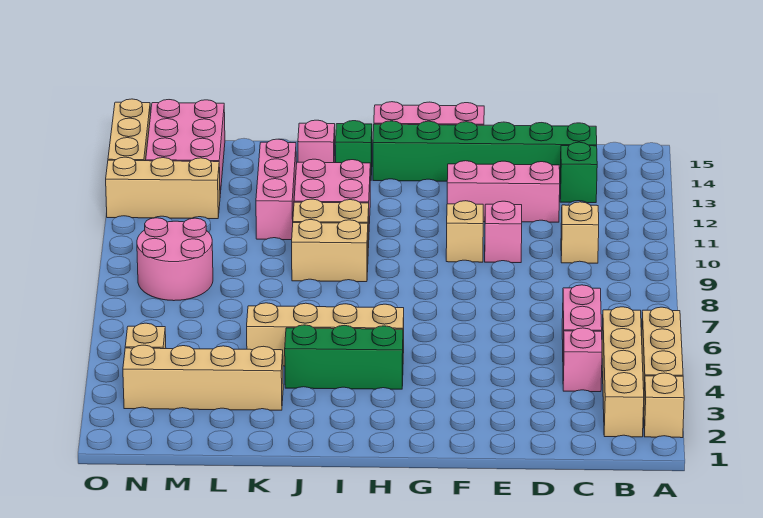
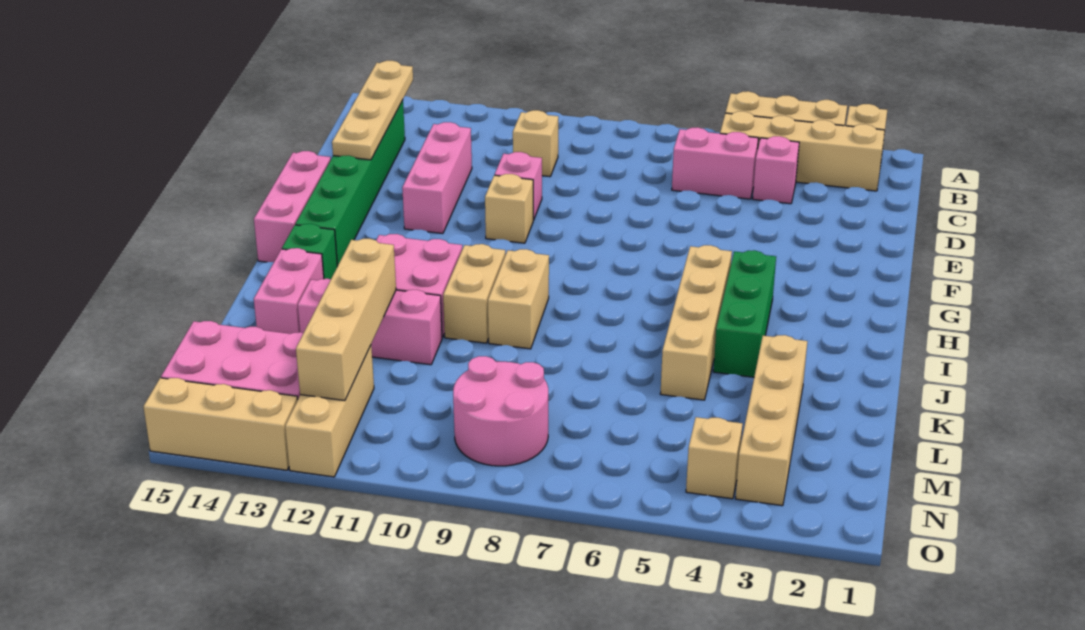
none -> tan plate B14:E14 level 2
green brick C13 level 1 -> none
pink brick J14 level 1 -> pink brick J14:K14 level 1
none -> tan brick K12:N12 level 2

